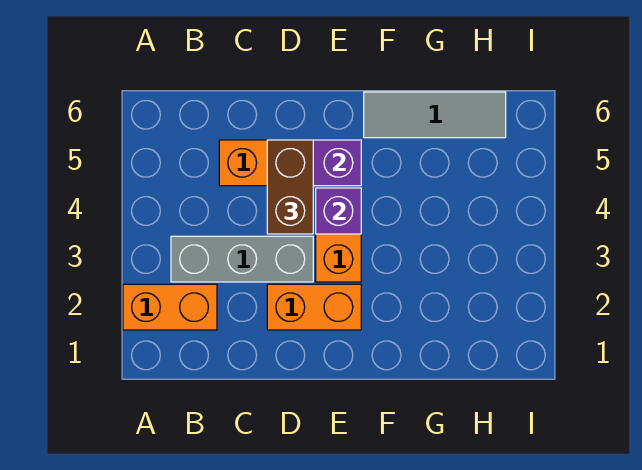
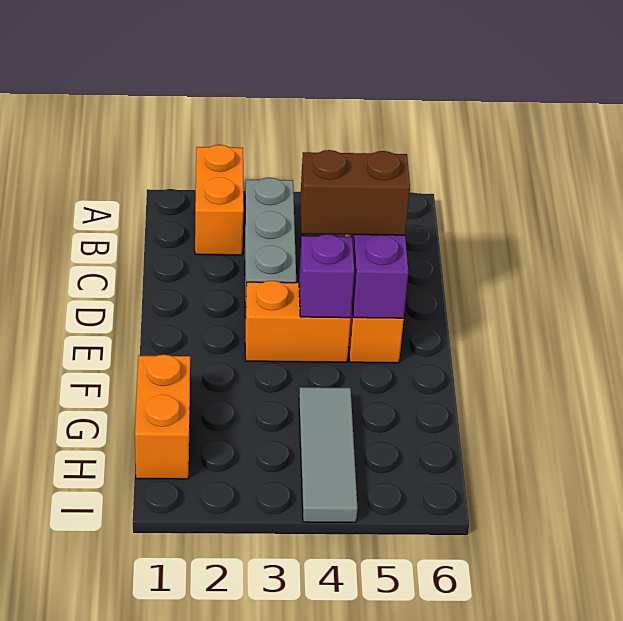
orange brick D2:E2 level 1 -> orange brick G1:H1 level 1
grey tile F6:H6 level 1 -> grey tile G4:I4 level 1

